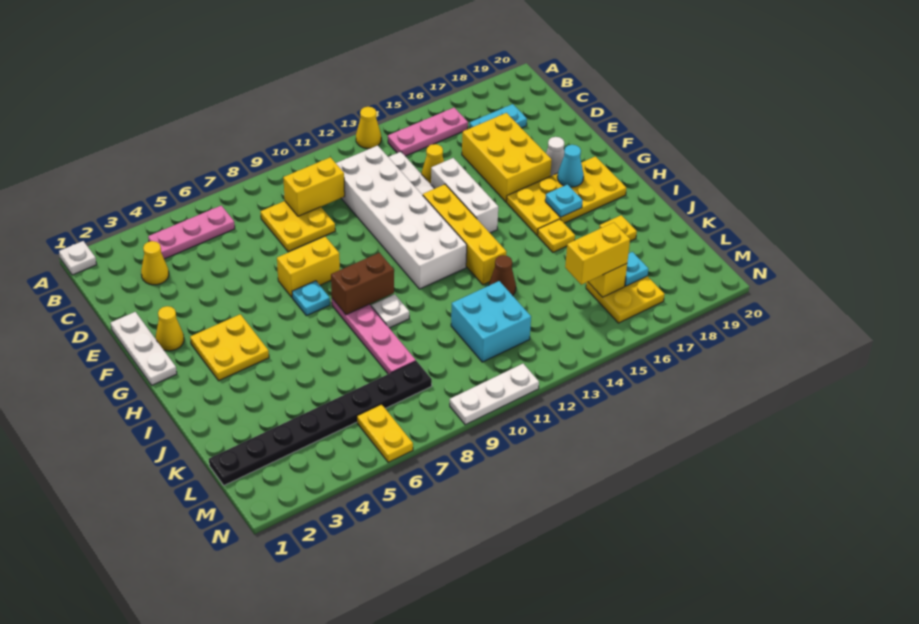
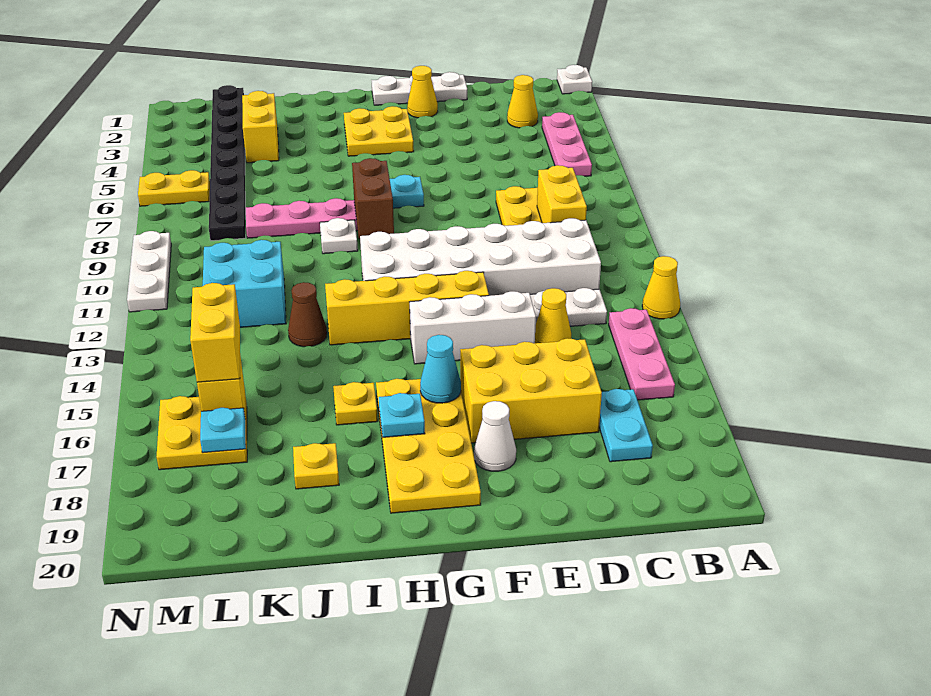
yellow brick F7:F8 level 1 -> yellow brick K3:K4 level 1
cyan cone G18 level 2 -> cyan cone G16 level 2

